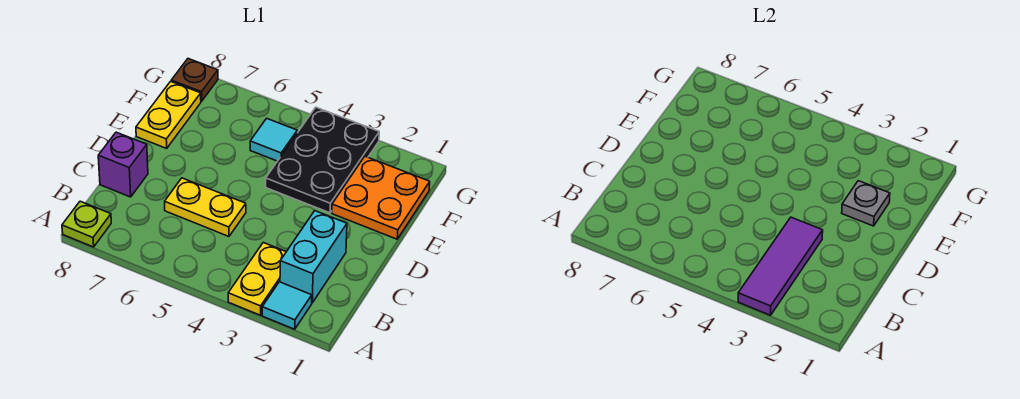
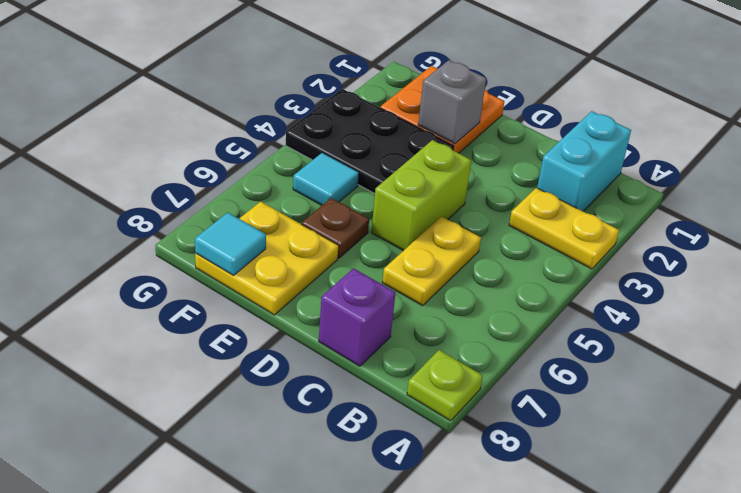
cyan tile A2 level 1 -> cyan tile F8 level 2
purple tile A3:C3 level 2 -> none
cyan brick B2:C2 level 1 -> cyan brick B1:B2 level 1
none -> lime brick D4:D5 level 1
grey plate E2 level 2 -> grey brick E2 level 2
yellow plate E8:F8 level 1 -> yellow plate E7:F8 level 1
brown plate G8 level 1 -> brown plate E6 level 1

